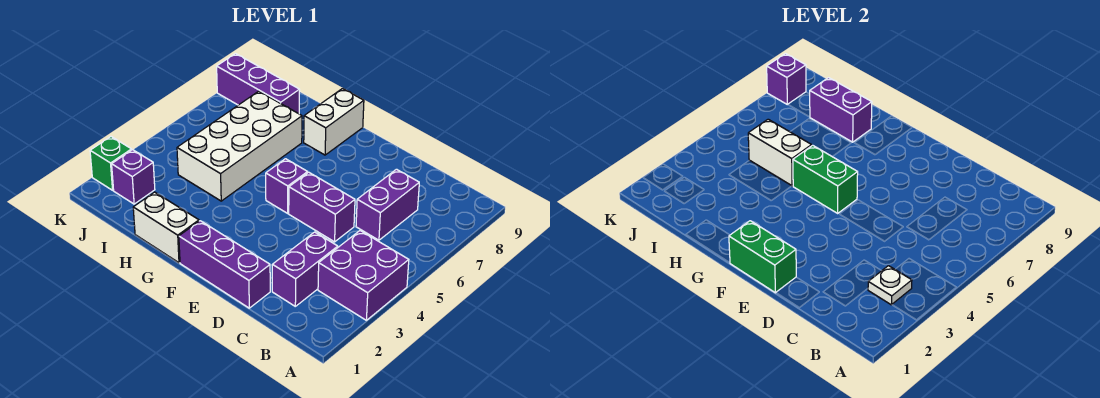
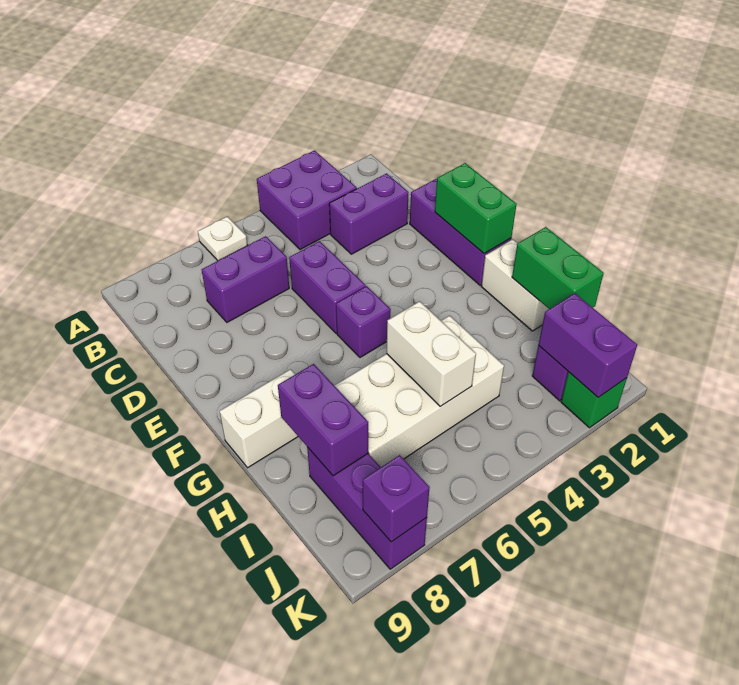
white plate B3 level 2 -> white plate A6 level 1
green brick F5:G5 level 2 -> green brick H1:I1 level 2
none -> purple brick J2:K2 level 2

